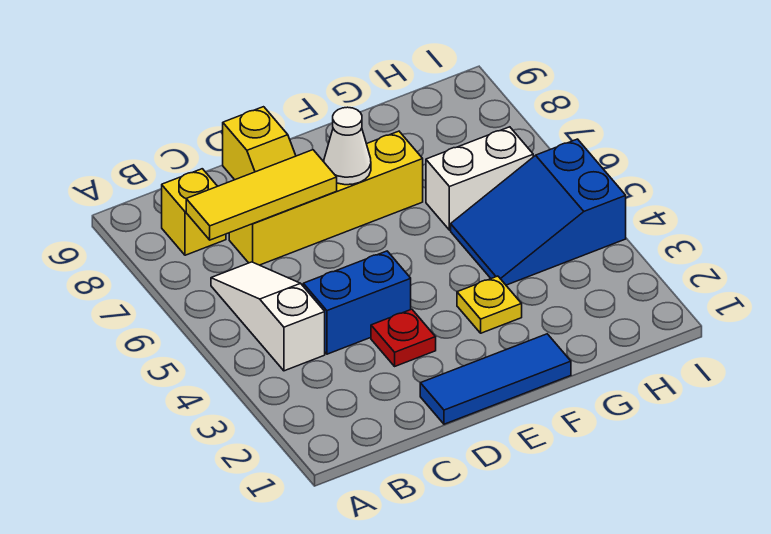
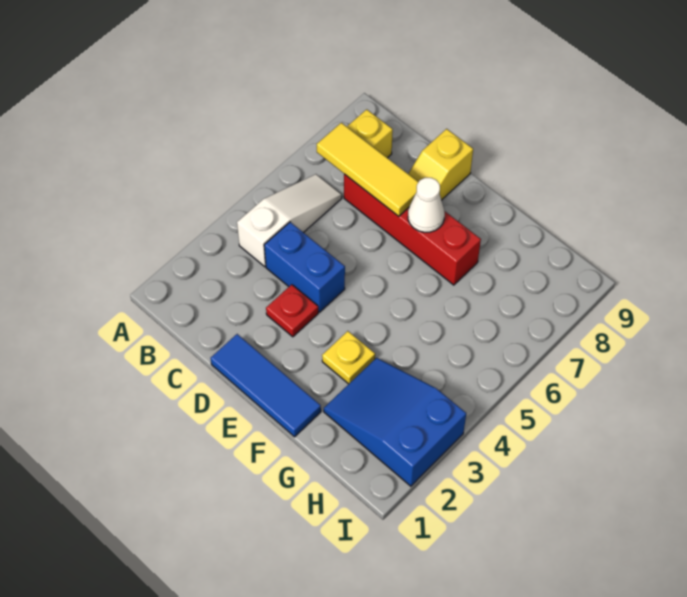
yellow brick C7:F7 level 1 -> red brick C7:F7 level 1
blue slope G4:I5 level 1 top I -> blue slope G2:I3 level 1 top I
white brick G6:H6 level 1 -> none

